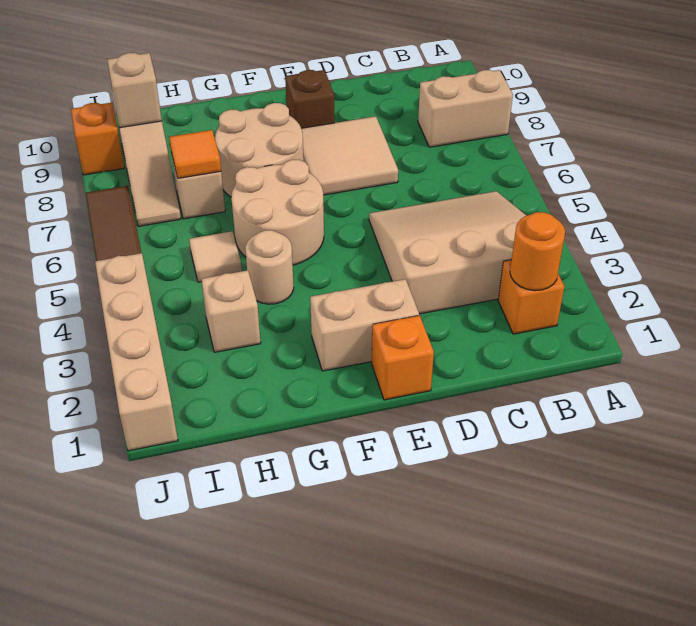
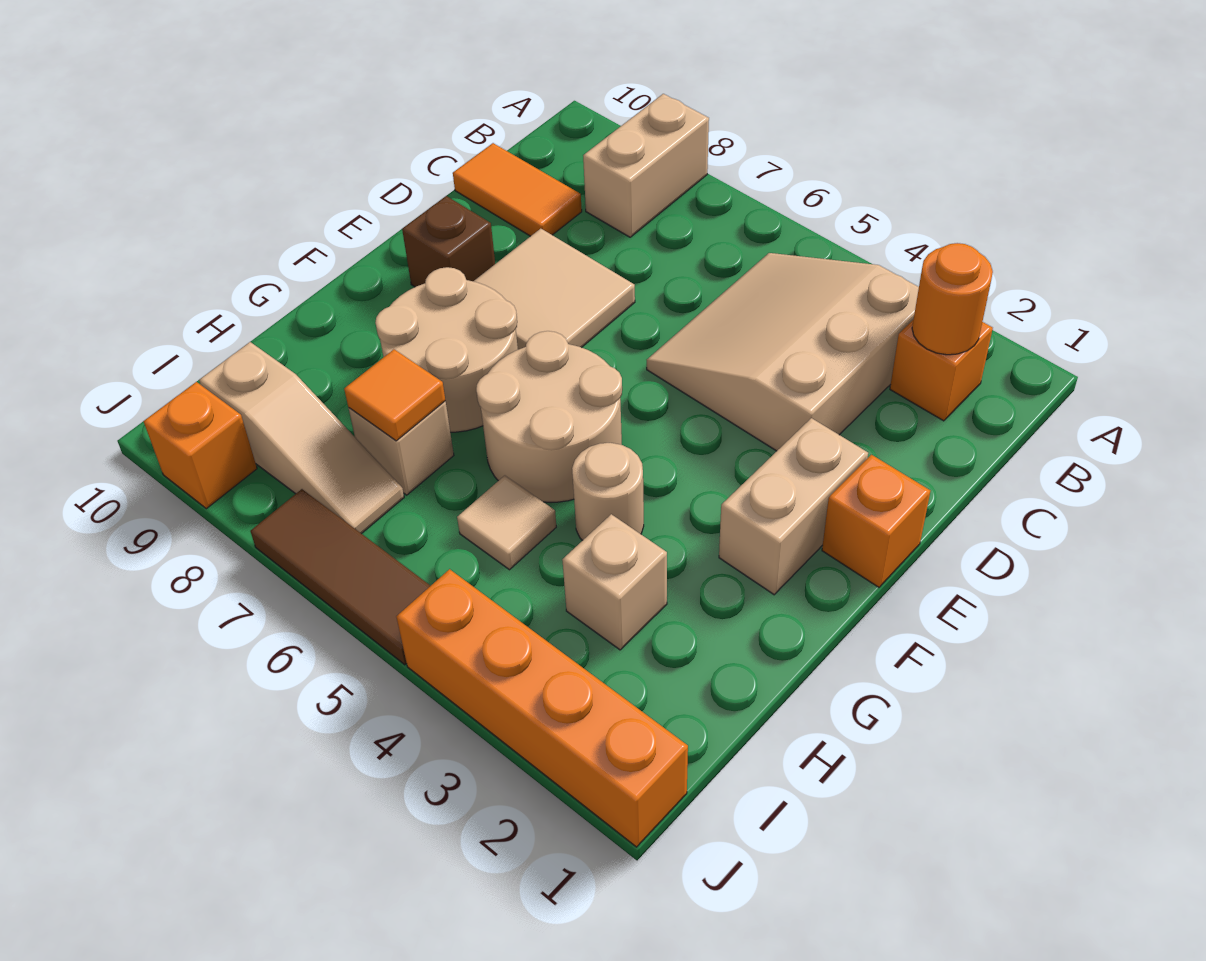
none -> orange tile C9:C10 level 1
tan brick I9 level 2 -> none
tan brick J1:J4 level 1 -> orange brick J1:J4 level 1

